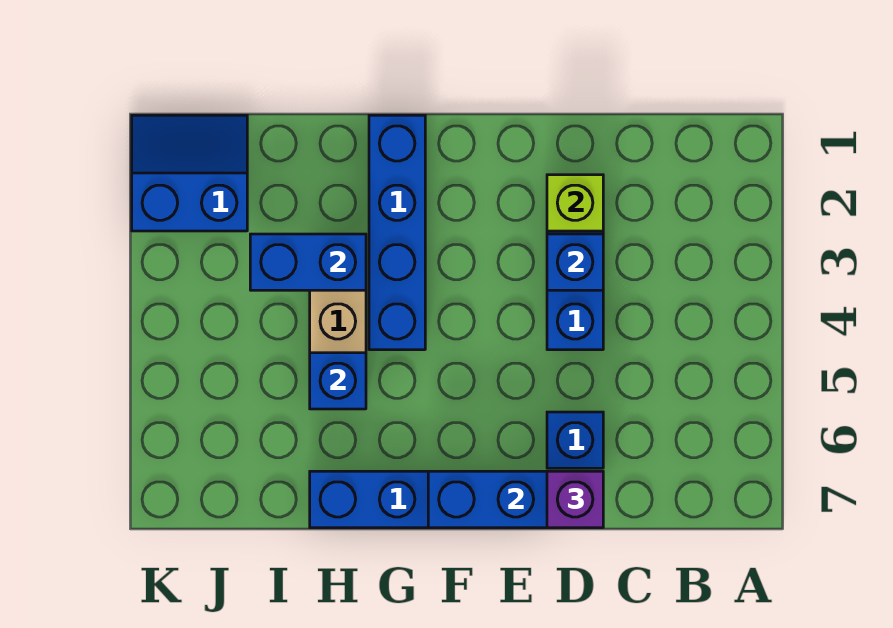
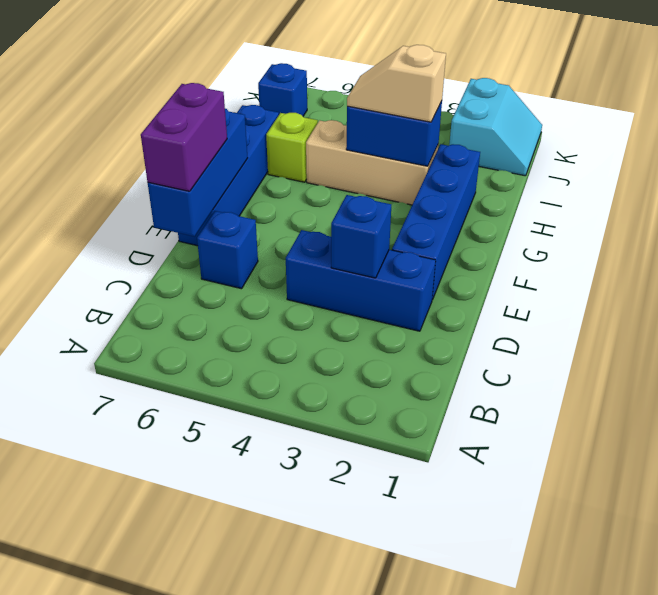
lime brick D2 level 2 -> lime brick H6 level 1
purple brick D7 level 3 -> purple brick D7:E7 level 3
blue brick G1:G4 level 1 -> blue brick E2:H2 level 1
blue brick H3:I3 level 2 -> blue brick H3:H4 level 2
none -> tan slope H3:H4 level 3 top 3
blue brick H5 level 2 -> blue brick J7 level 1
blue slope J1:K2 level 1 top 2 -> cyan slope J1:K2 level 1 top 2

